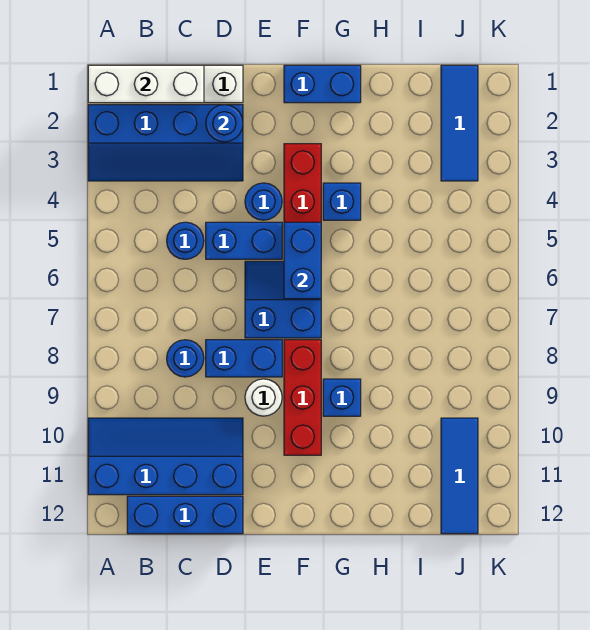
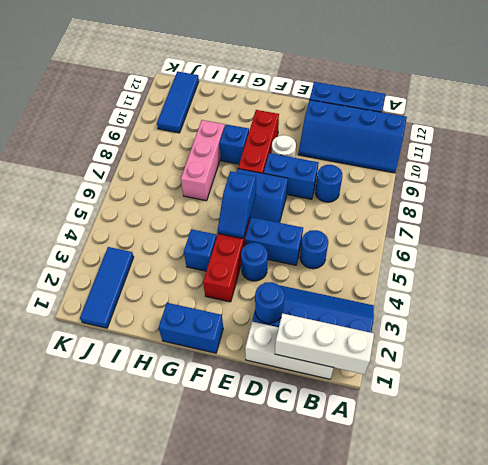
blue brick F5:F6 level 2 -> blue slope F5:F6 level 2 top 6
none -> pink brick H7:H9 level 1

